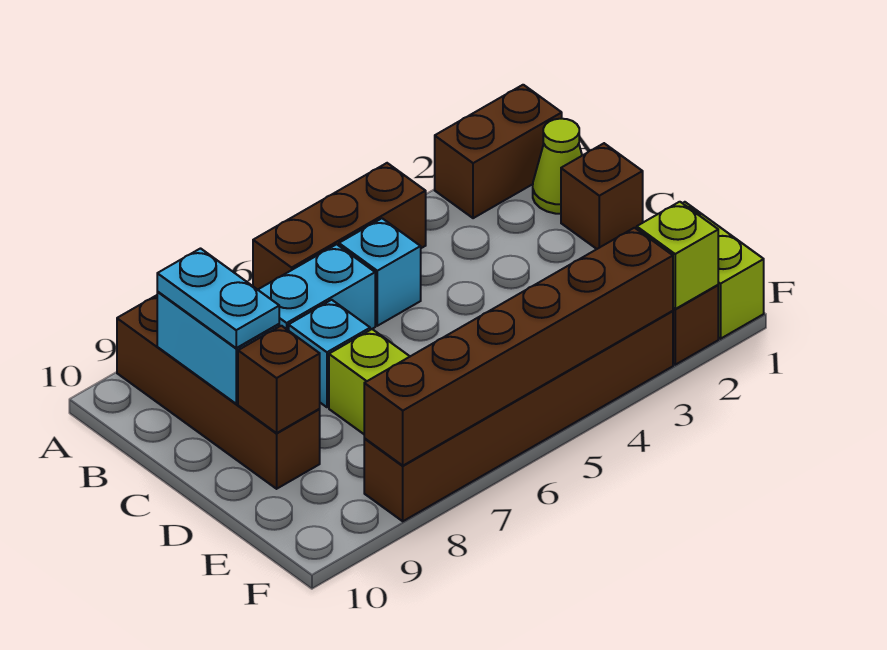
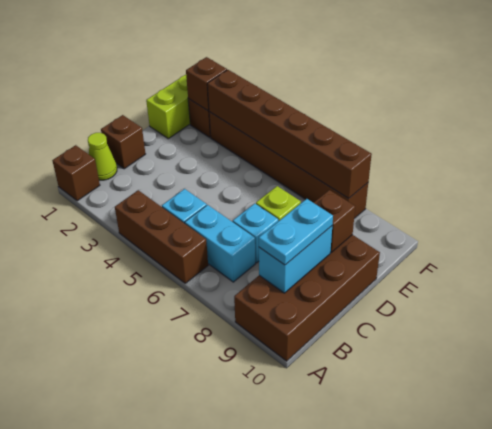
brown brick A1:A2 level 1 -> brown brick A1 level 1
brown brick A9:D9 level 1 -> brown brick A9:D10 level 1
lime brick F2 level 2 -> brown brick F2 level 2

